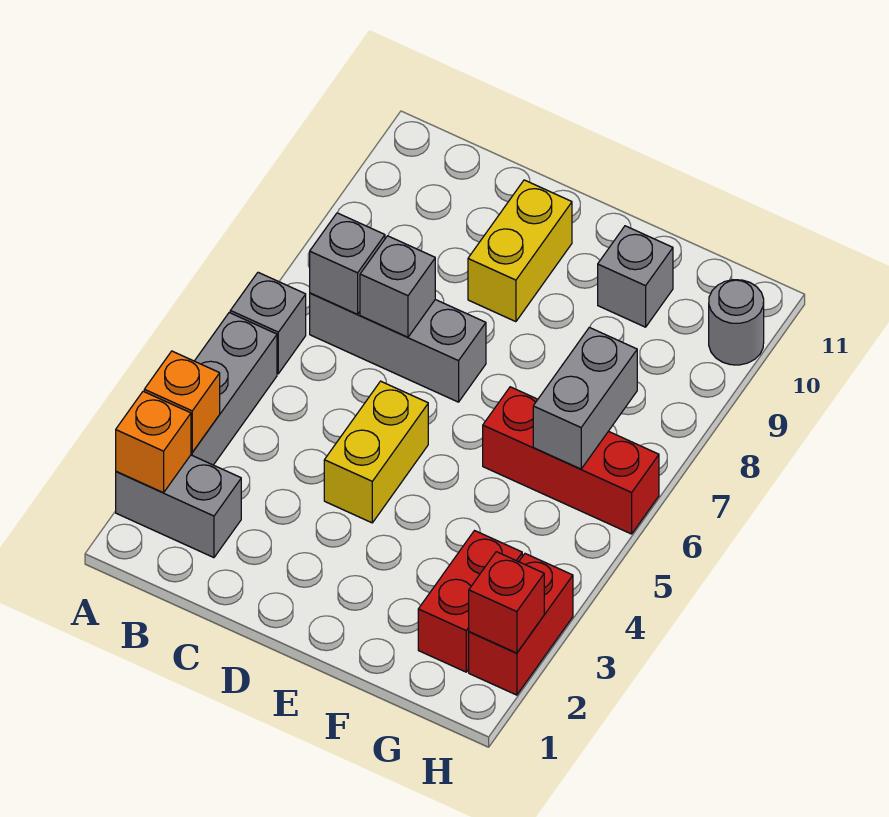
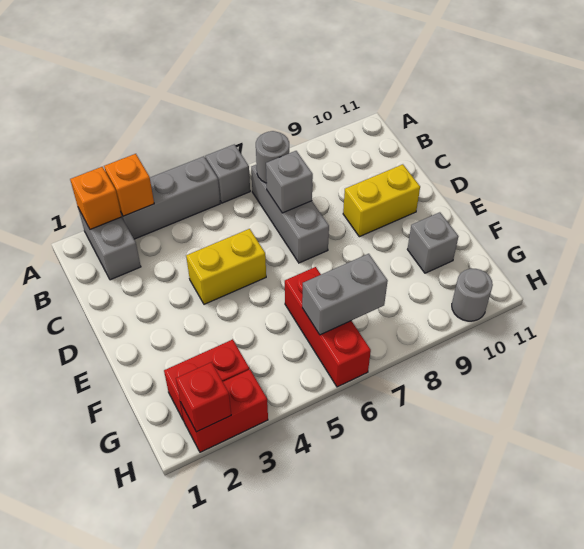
grey brick B7 level 2 -> grey round brick B7 level 2

